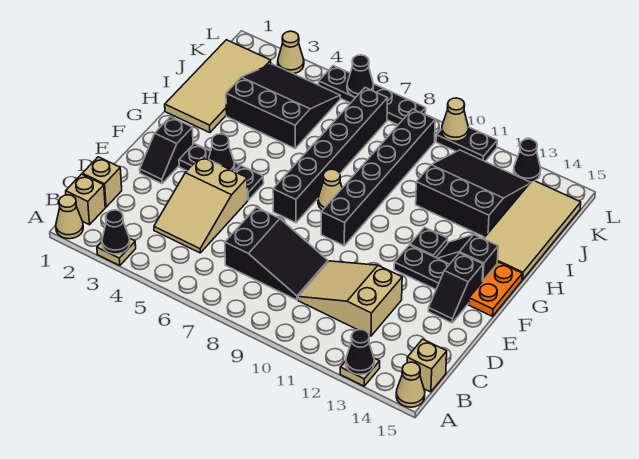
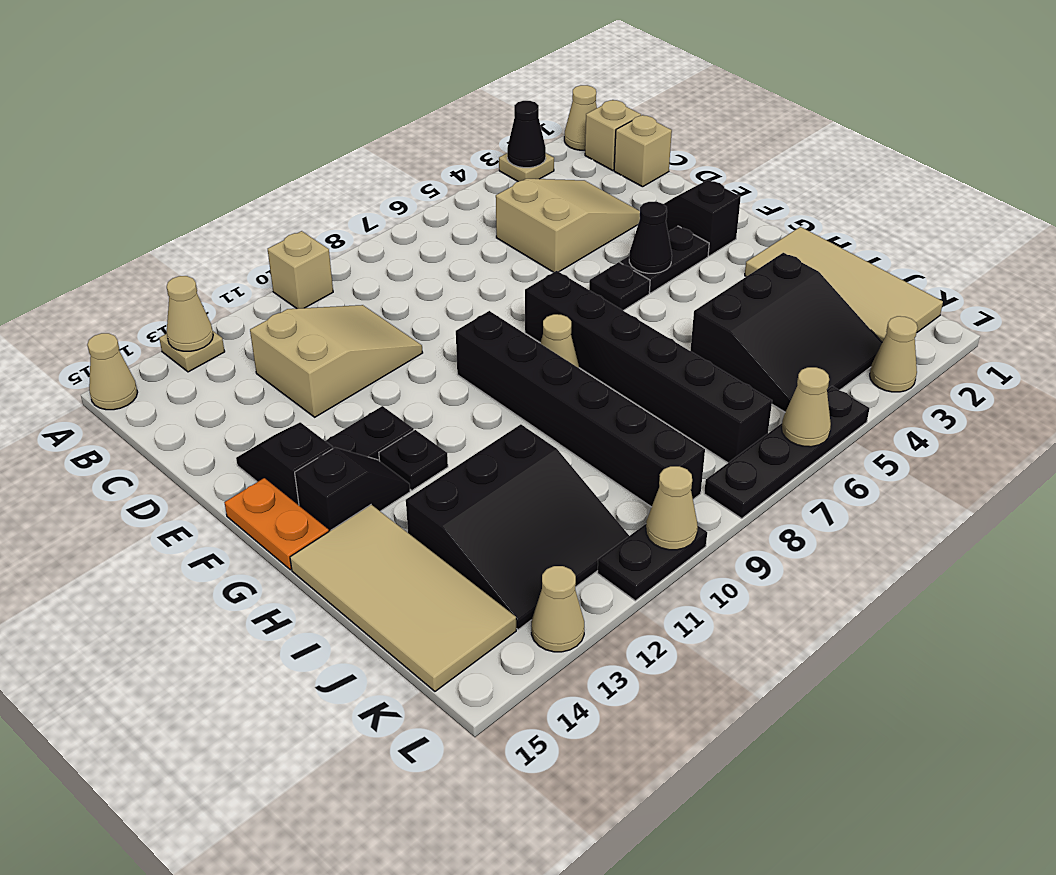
black cone A13 level 2 -> tan cone A13 level 2
tan brick B15 level 1 -> tan brick A10 level 1
tan slope C4:E5 level 1 top E -> tan slope C3:D5 level 1 top 5
black slope C7:D9 level 1 top 7 -> none
black cone L6 level 2 -> tan cone L6 level 2
black cone L13 level 1 -> tan cone L13 level 1

